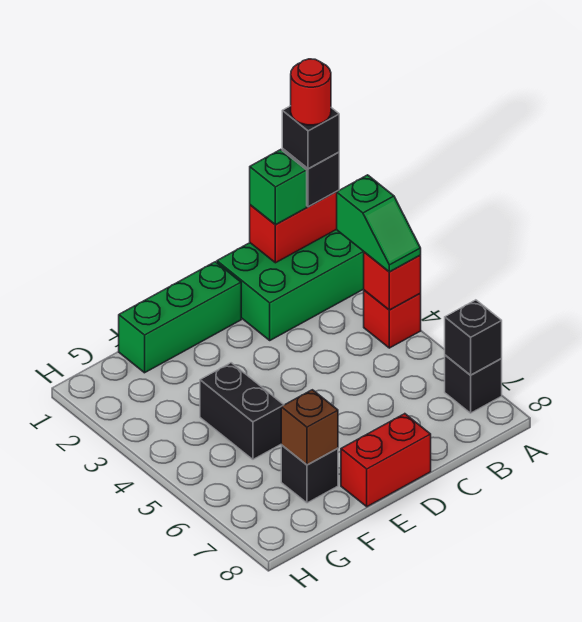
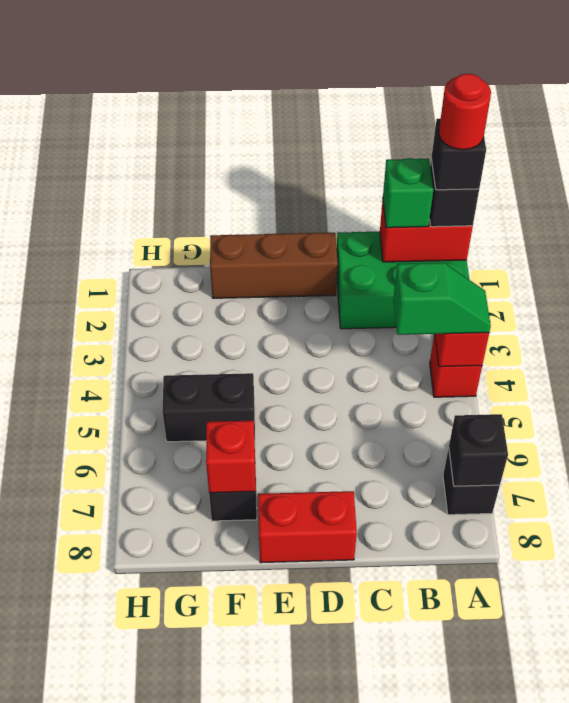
green slope A3:A4 level 3 top 3 -> green slope A4:B4 level 3 top B
green brick D1:F1 level 1 -> brown brick D1:F1 level 1
black brick F4:F5 level 1 -> black brick F5:G5 level 1
brown brick F7 level 2 -> red brick F7 level 2

